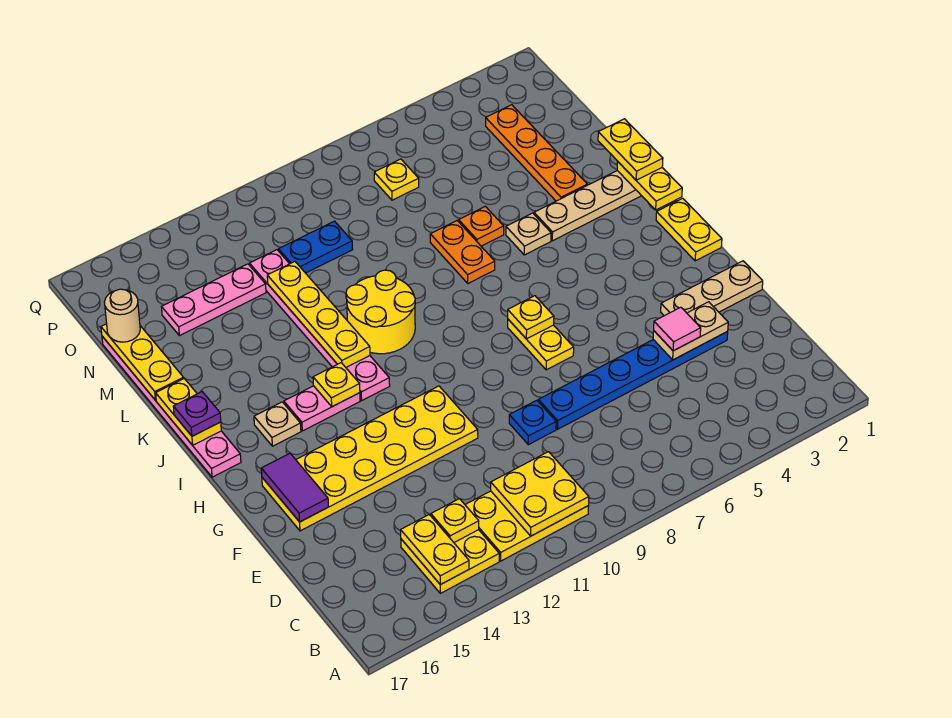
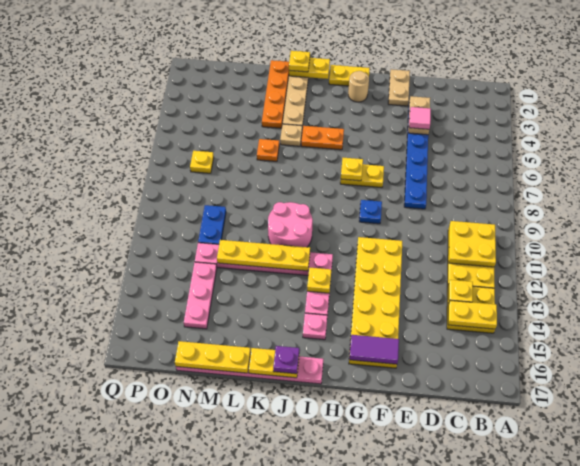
blue plate E9 level 1 -> blue plate G9 level 1
tan plate F1:F3 level 1 -> tan plate F1:F2 level 1
tan plate I15 level 1 -> pink plate I15 level 1
yellow round brick J10:K11 level 1 -> pink round brick J10:K11 level 1
yellow plate K1:L1 level 3 -> yellow plate K1 level 3
orange plate K7:L7 level 1 -> orange plate I5:J5 level 1
orange plate L3:O3 level 1 -> orange plate L1:L4 level 1
tan round brick N17 level 3 -> tan round brick H2 level 1

